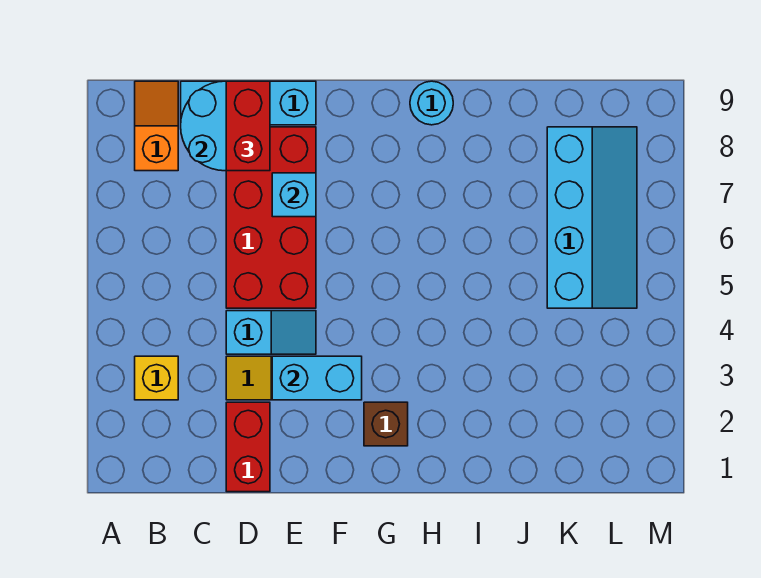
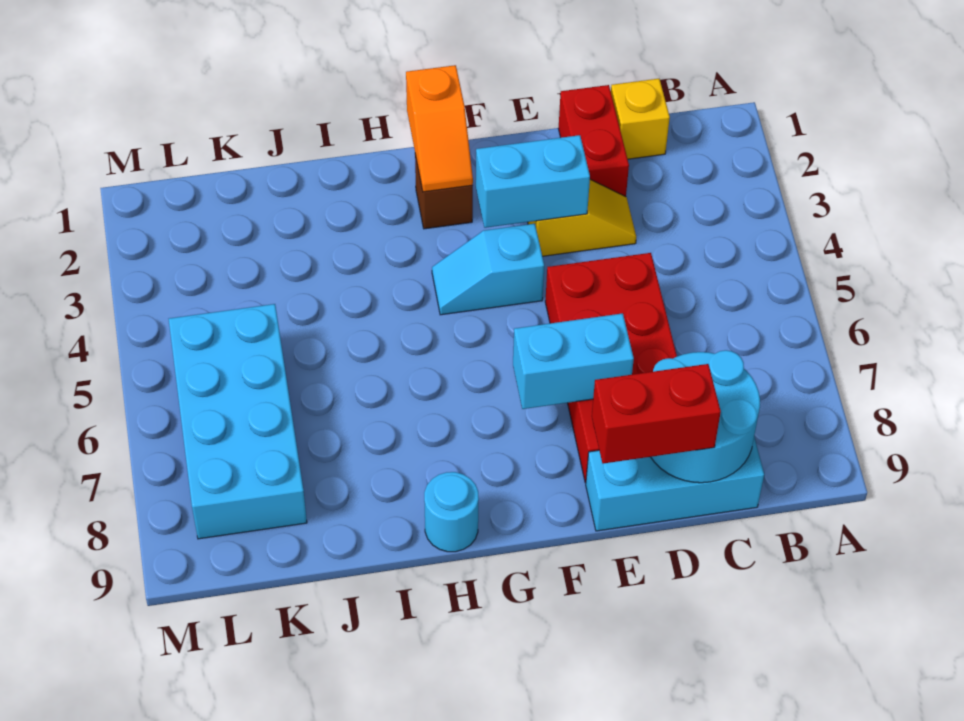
yellow brick B3 level 1 -> yellow brick C1 level 1
orange slope B8:B9 level 1 top 8 -> orange slope G1:G2 level 2 top 1
cyan slope D4:E4 level 1 top D -> cyan slope F4:G4 level 1 top F
red brick D8:D9 level 3 -> red brick D9:E9 level 3
cyan brick E7 level 2 -> cyan brick E7:F7 level 2
cyan slope K5:L8 level 1 top K -> cyan brick K5:L8 level 1

